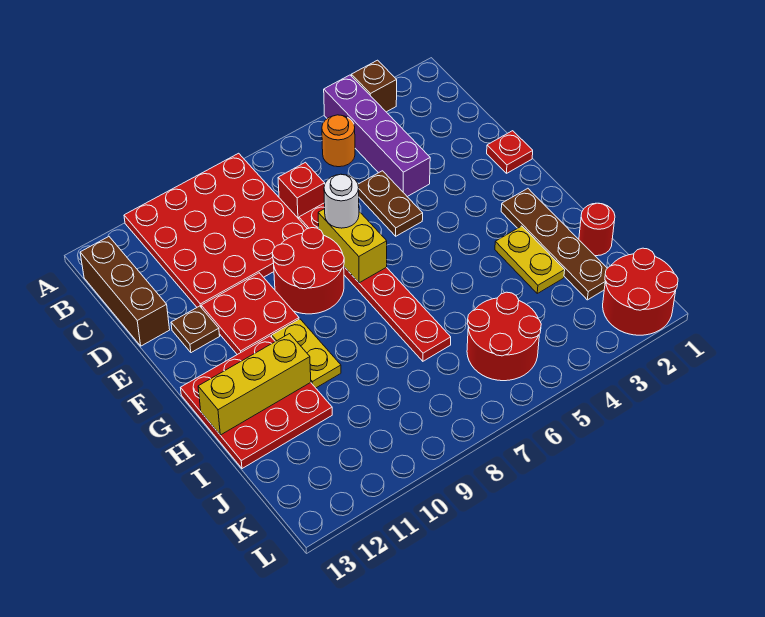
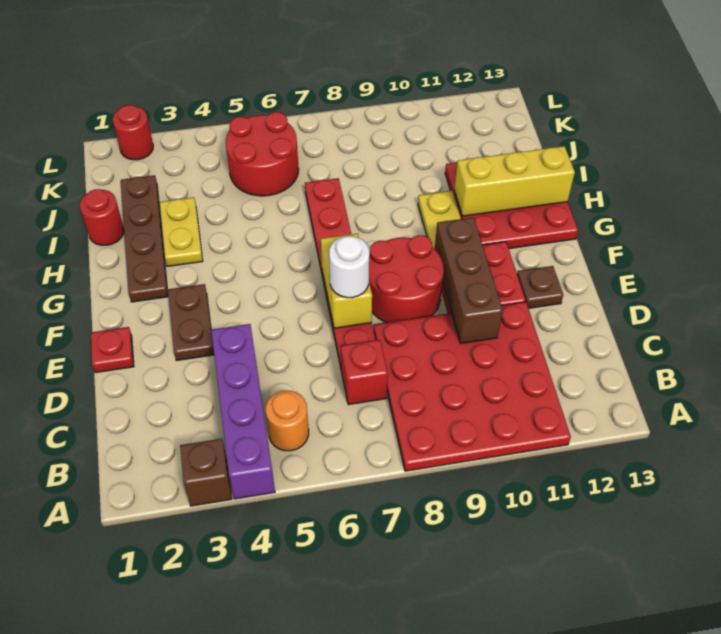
brown brick B13:D13 level 1 -> brown brick D10:F10 level 2
brown plate D5:E5 level 1 -> brown plate E3:F3 level 1
red round brick K1:L2 level 1 -> red round brick L2 level 1

